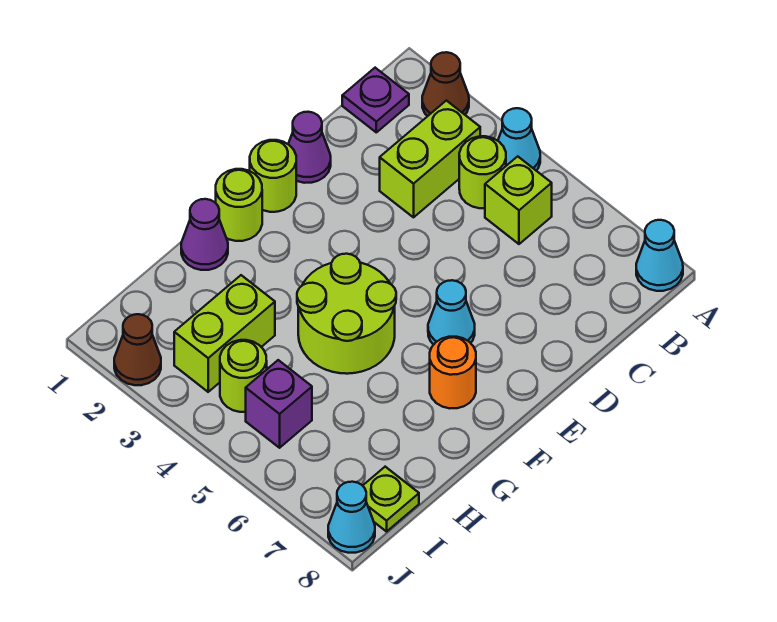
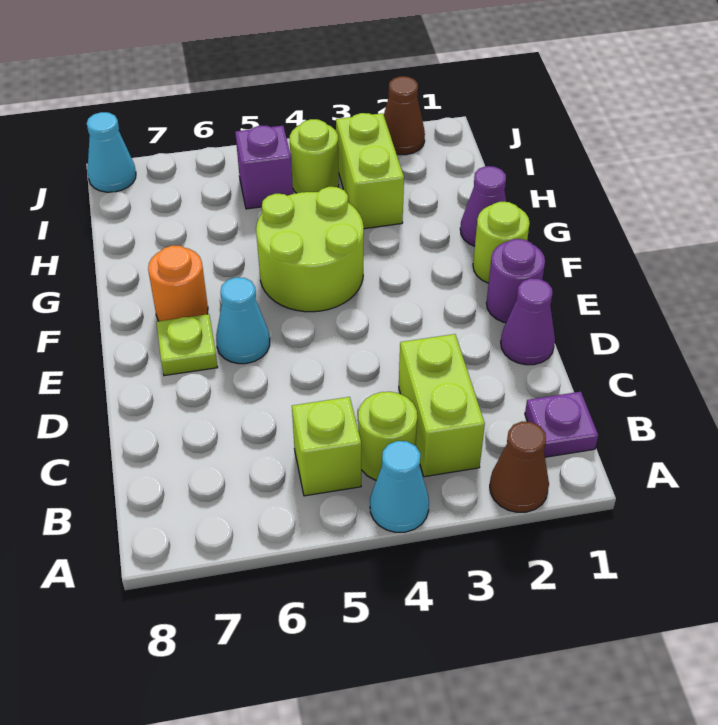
cyan cone A8 level 1 -> none
lime round brick E1 level 1 -> purple round brick E1 level 1
lime plate I8 level 1 -> lime plate E7 level 1

